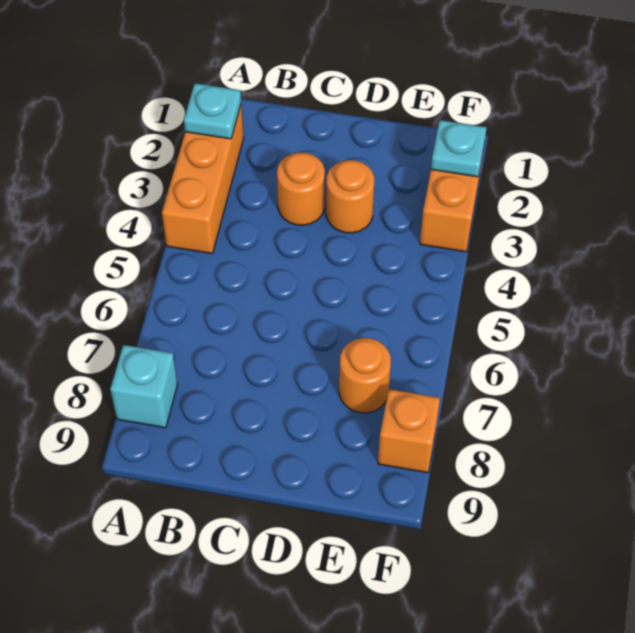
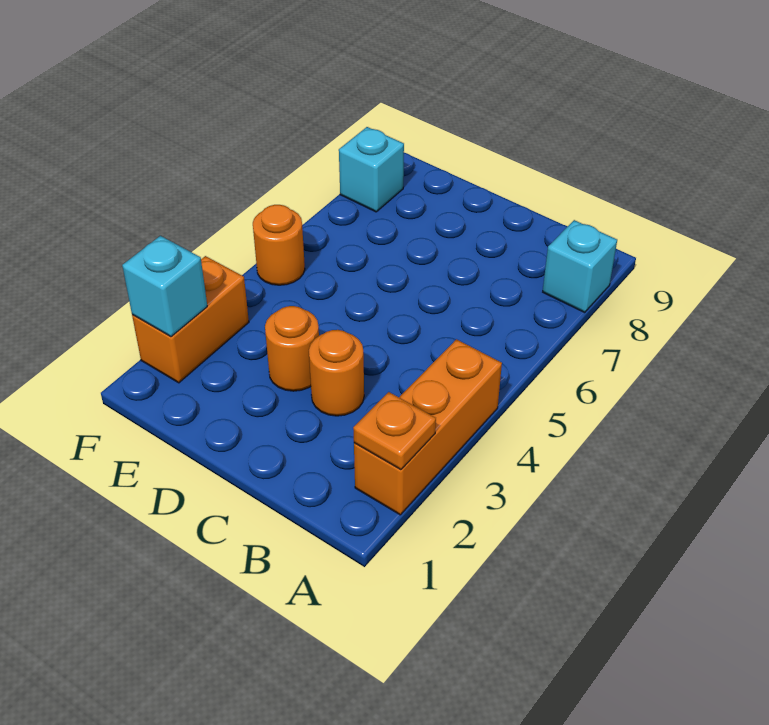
cyan plate A2 level 2 -> orange plate A2 level 2
orange round brick E7 level 1 -> orange round brick F5 level 1
cyan plate F2 level 2 -> cyan brick F2 level 2
orange brick F8 level 1 -> cyan brick F8 level 1

